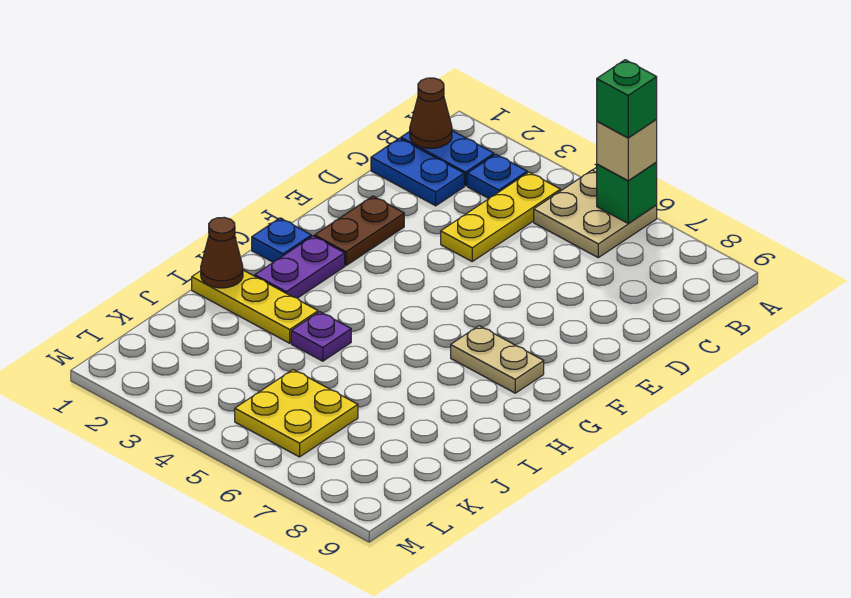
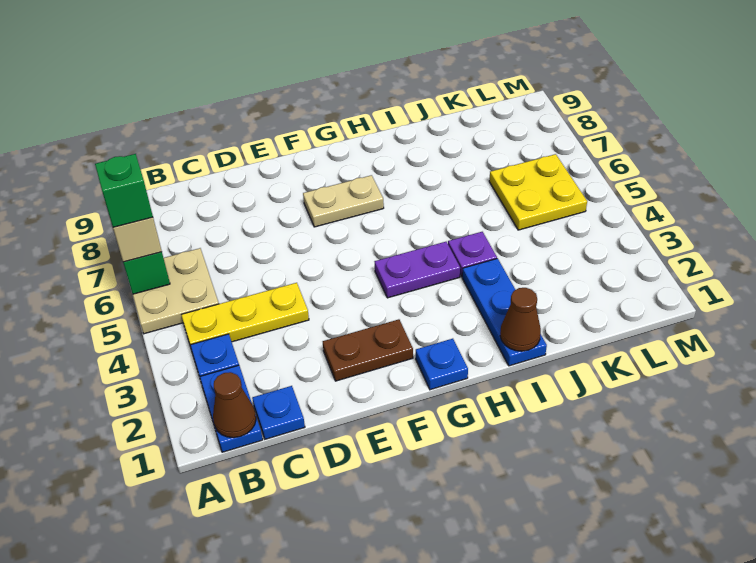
blue plate C1:C2 level 1 -> blue plate C1 level 1
purple plate G2:H2 level 1 -> purple plate G4:H4 level 1
tan plate G7:G8 level 1 -> tan plate F7:G7 level 1
yellow plate I1:I3 level 1 -> blue plate I1:I3 level 1

